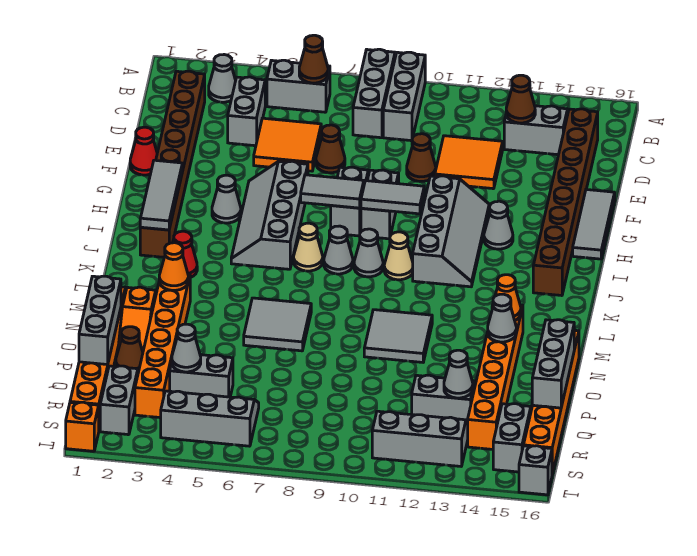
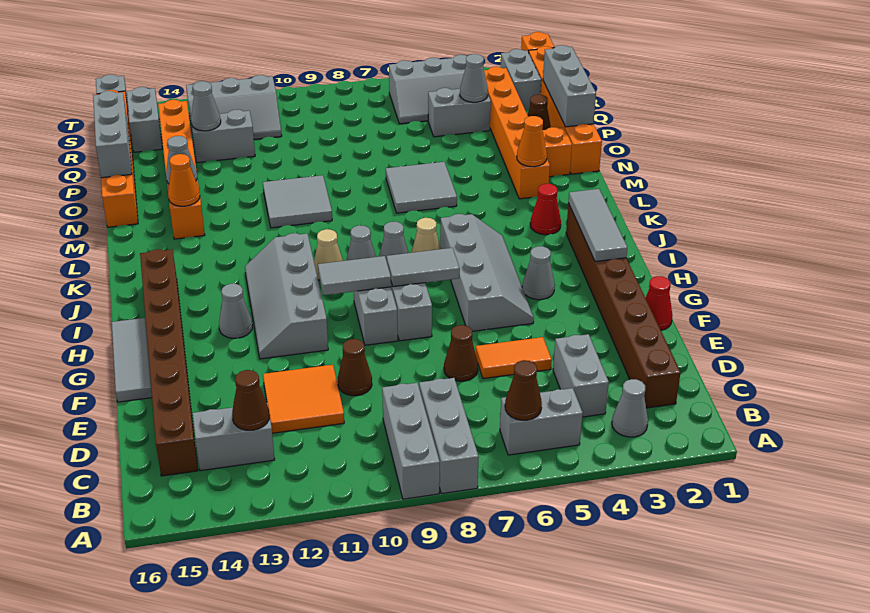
orange tile D5:E6 level 1 -> orange tile E5:E6 level 1

